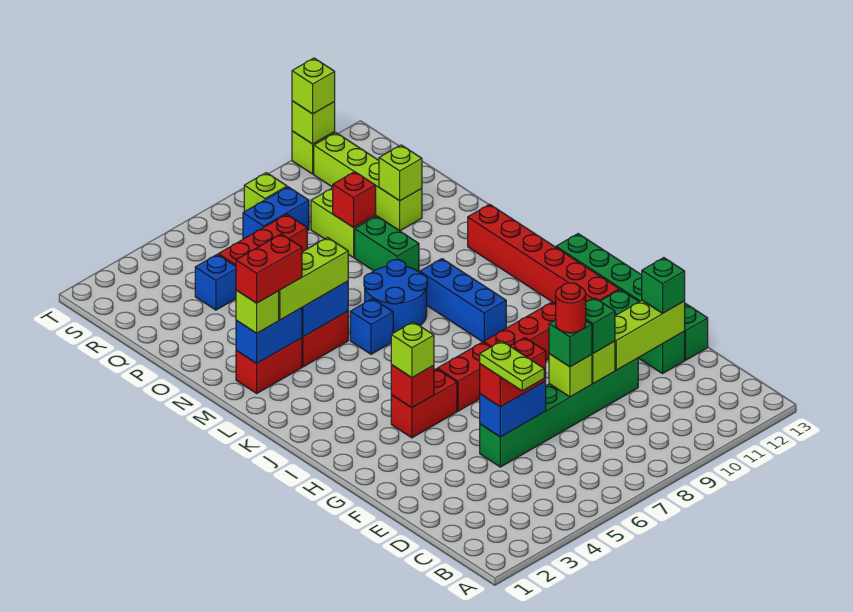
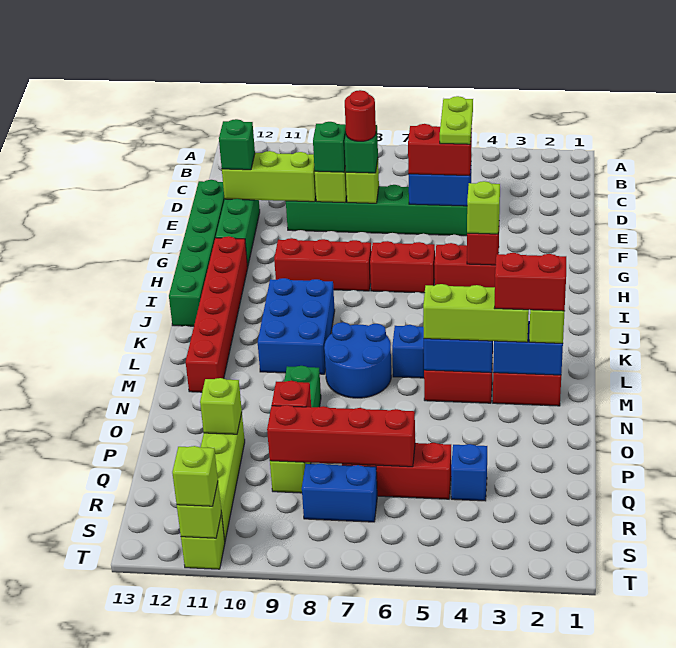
blue brick J9:L9 level 1 -> blue brick J9:L10 level 1
none -> red brick Q6:Q9 level 2
lime brick S8 level 1 -> none

